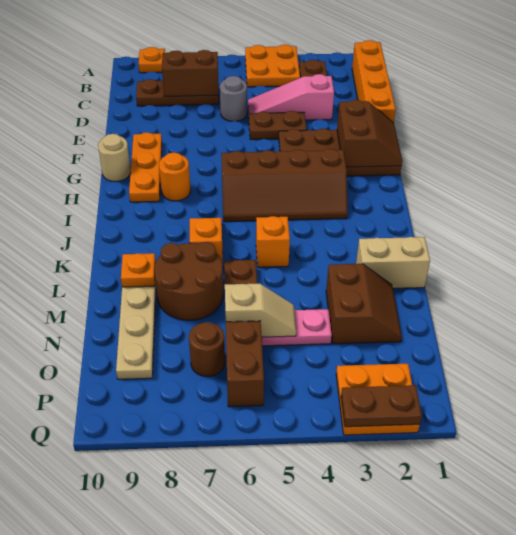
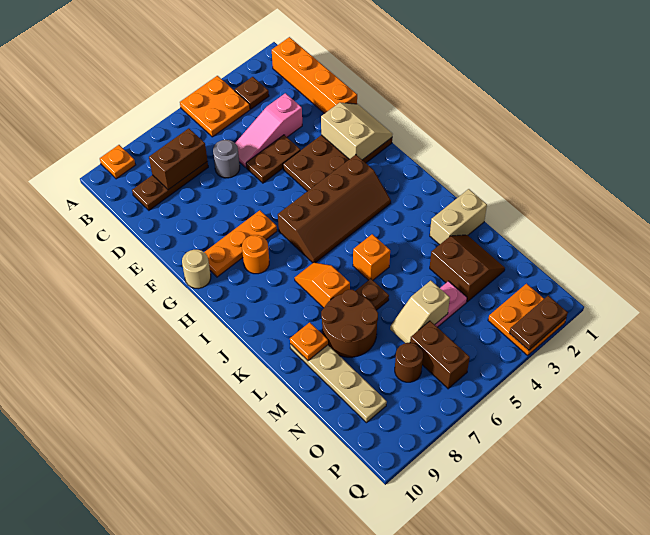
brown slope F1:G2 level 2 top 2 -> tan slope F1:G2 level 2 top 2
orange plate F9:H9 level 1 -> orange plate G7:G9 level 1
tan slope N5:N6 level 2 top 6 -> tan slope N5:N6 level 2 top 5

